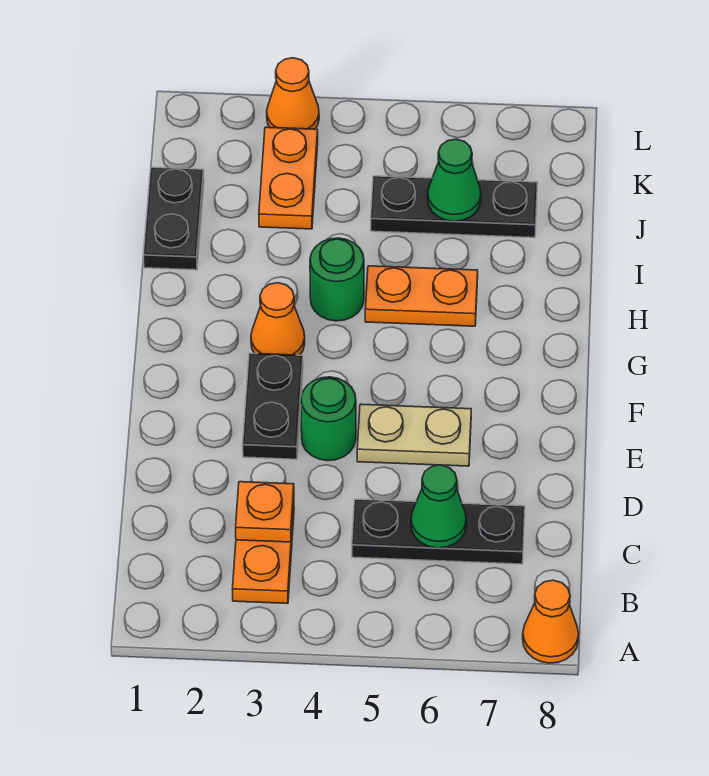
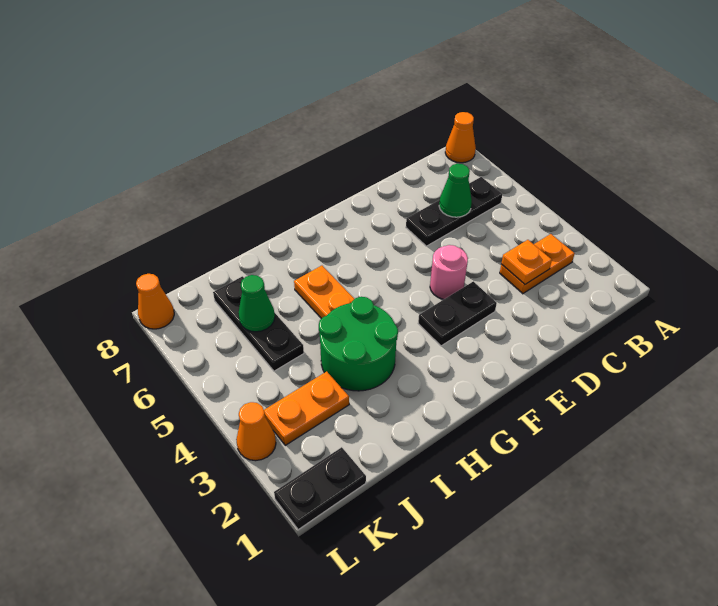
black plate C5:C7 level 1 -> black plate B6:D6 level 1
green round brick E4 level 1 -> pink round brick E4 level 1
tan plate E5:E6 level 1 -> none
orange cone G3 level 1 -> orange cone L8 level 1
green round brick H4 level 1 -> green round brick H3:I4 level 1
black plate I1:J1 level 1 -> black plate K1:L1 level 1

